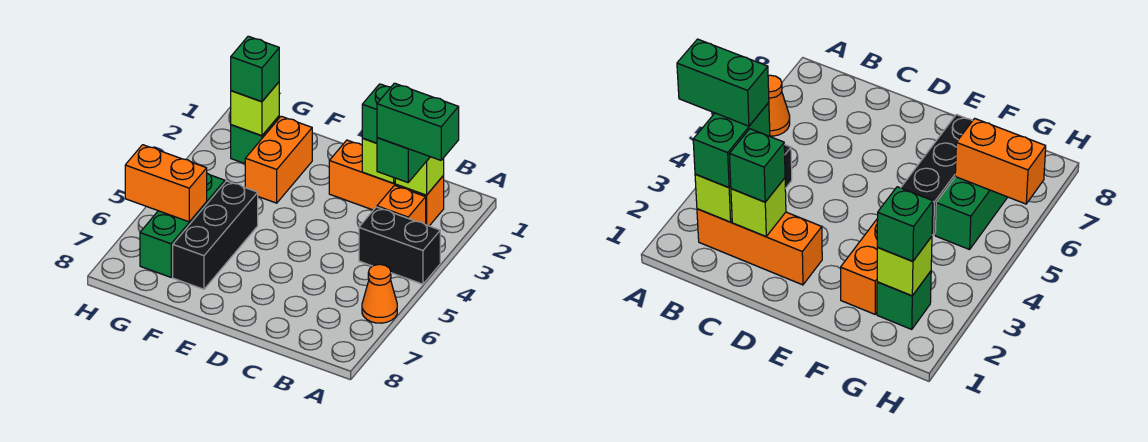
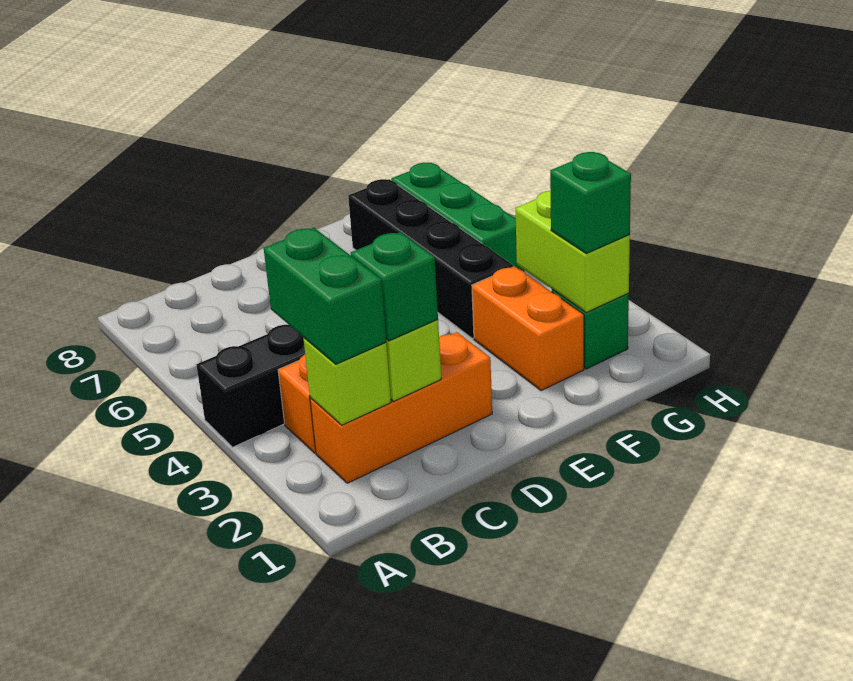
green brick A3:B3 level 4 -> none
orange cone A6 level 1 -> none
black brick F5:F7 level 1 -> black brick F4:F7 level 1
lime brick G2 level 2 -> lime brick G2:G3 level 2
orange brick G6:H6 level 2 -> none

